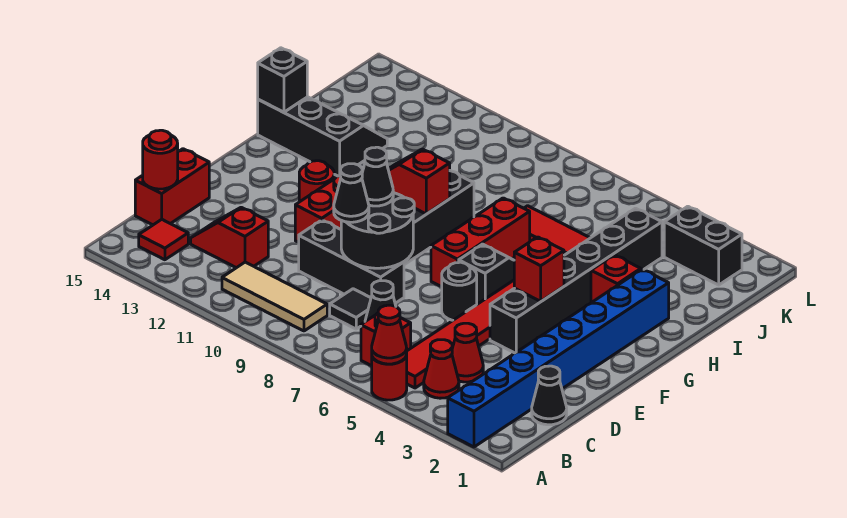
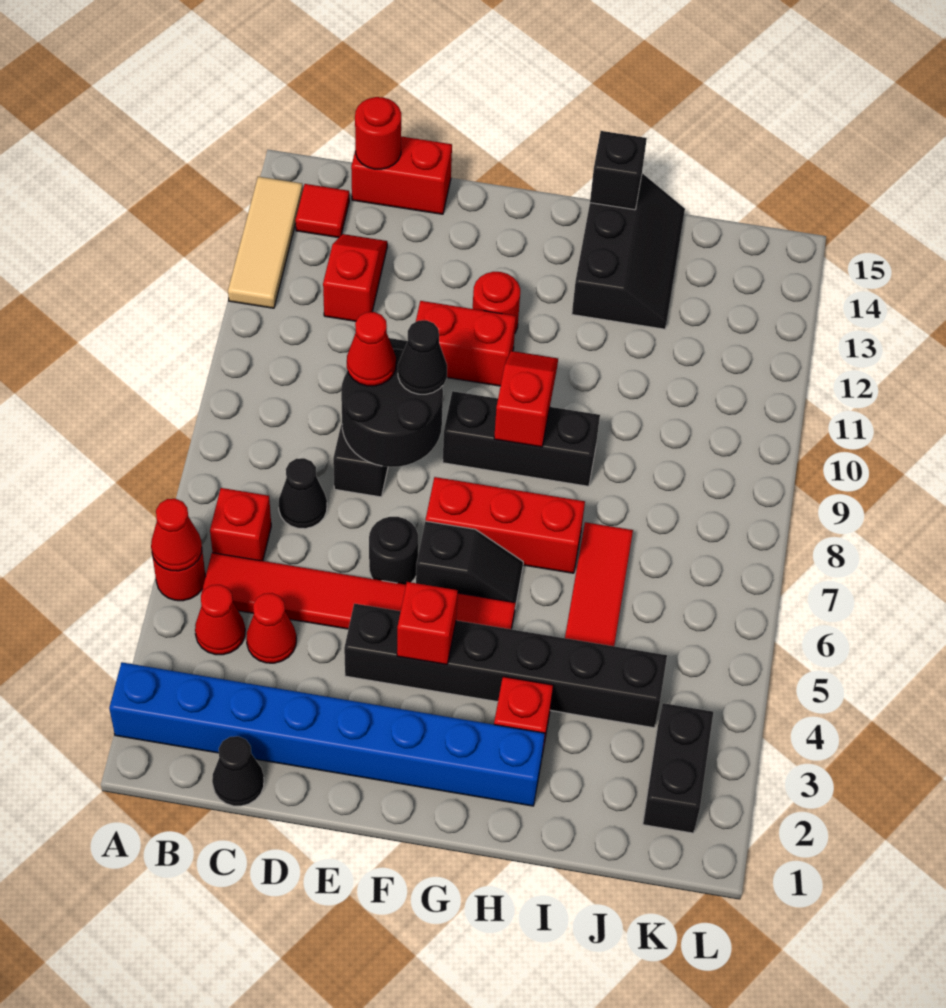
tan tile B9:B11 level 1 -> tan tile A12:A14 level 1
black tile C8 level 1 -> none
black cone D9 level 3 -> red cone D9 level 3

